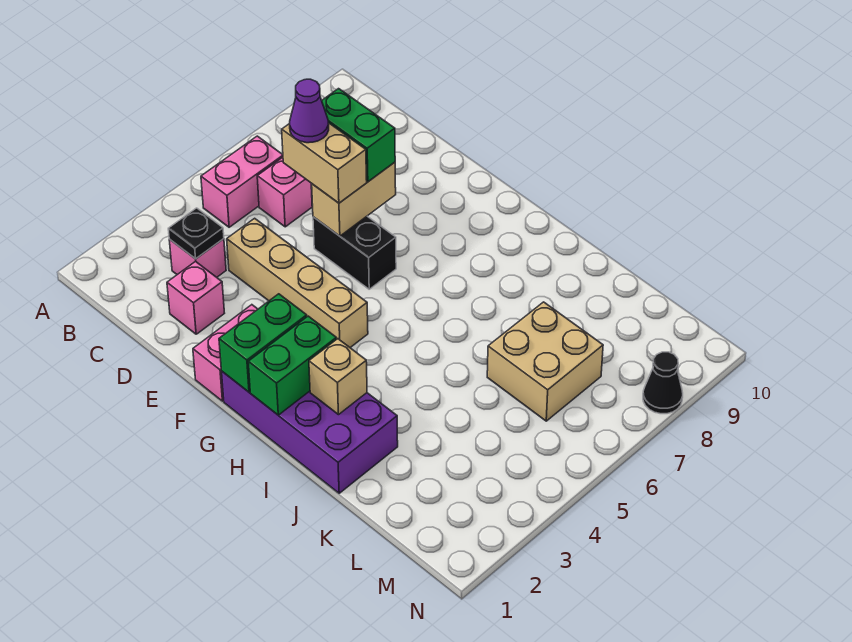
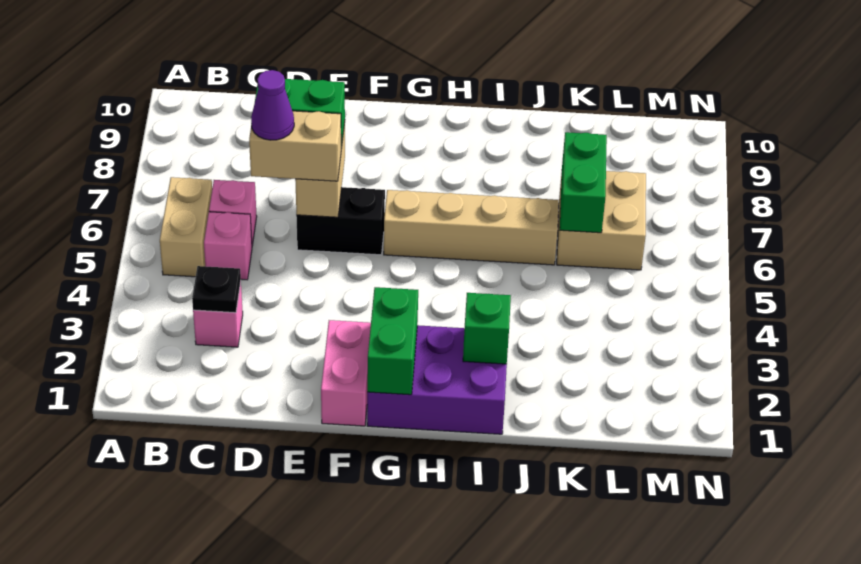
pink brick B5:B6 level 1 -> tan brick B5:B6 level 1
pink brick D2 level 1 -> pink brick C5 level 1
tan brick D4:G4 level 1 -> tan brick G6:J6 level 1
purple brick G1:J2 level 1 -> purple brick G1:I2 level 1
green brick H1:H2 level 2 -> green brick K6:K7 level 2
tan brick I2 level 2 -> green brick I2 level 2
black cone N8 level 1 -> none

